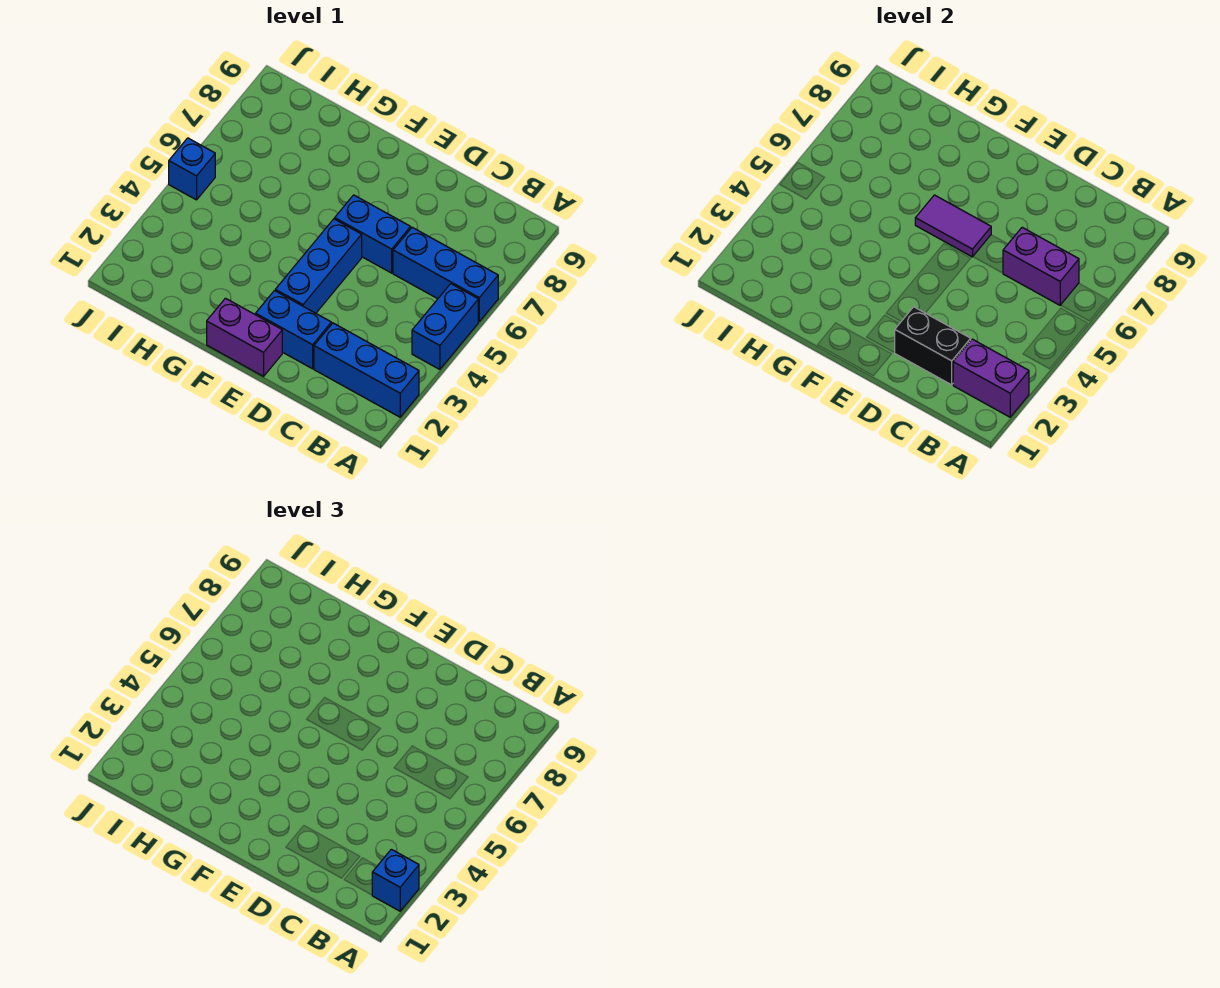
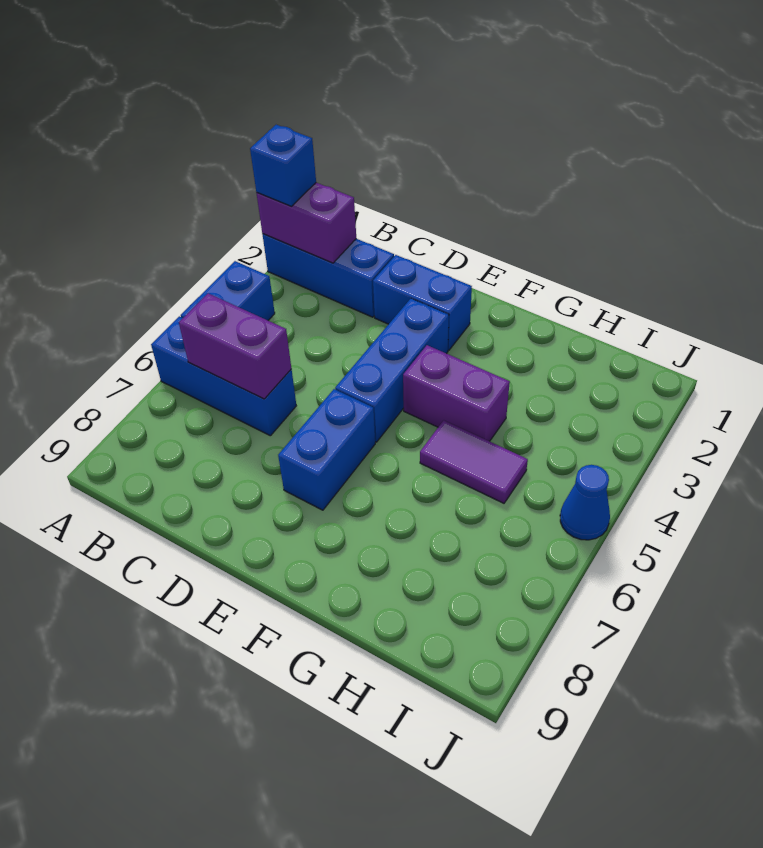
black brick C2:D2 level 2 -> none
blue brick D6:E6 level 1 -> blue brick E6:E7 level 1
purple brick E1:F1 level 1 -> purple brick F4:G4 level 1
purple tile E6:F6 level 2 -> purple tile G5:H5 level 1
blue brick J5 level 1 -> blue cone J5 level 1

